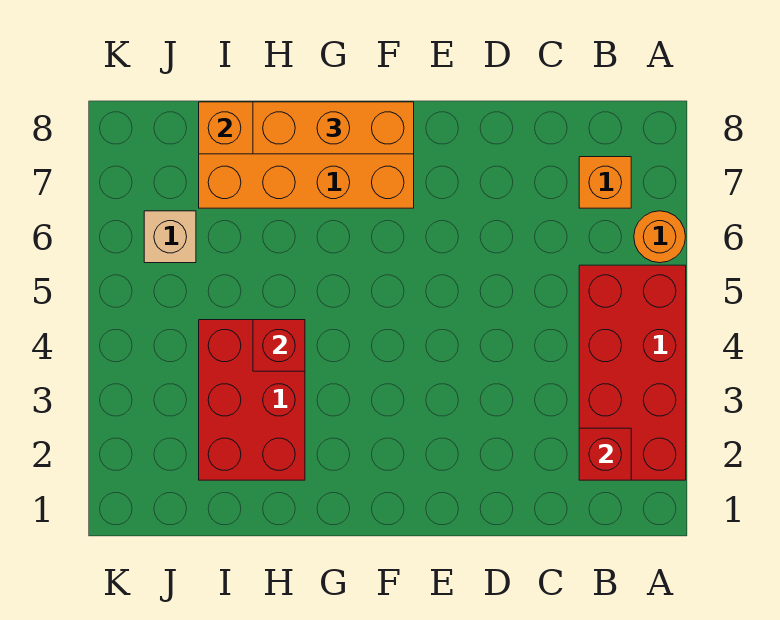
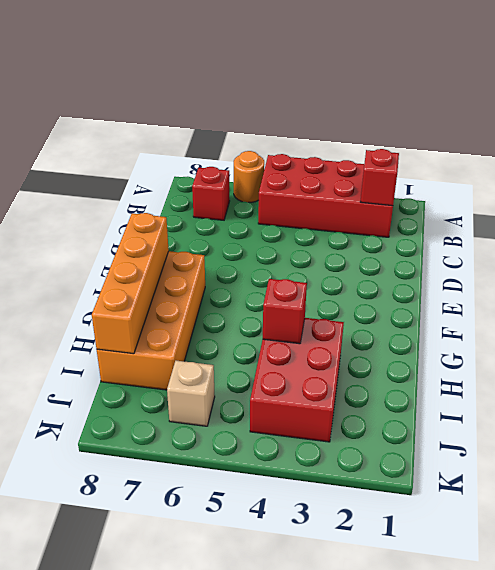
orange brick B7 level 1 -> red brick B7 level 1
orange brick F8:H8 level 3 -> none
red brick H2:I4 level 1 -> red brick H3:J4 level 1

